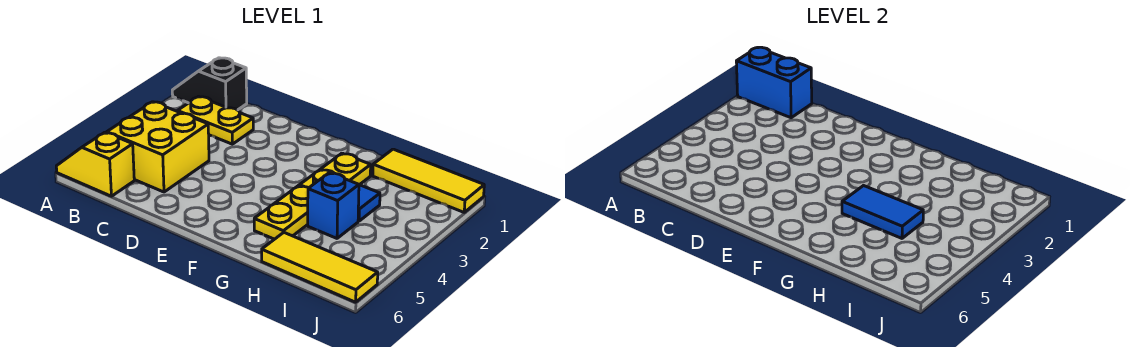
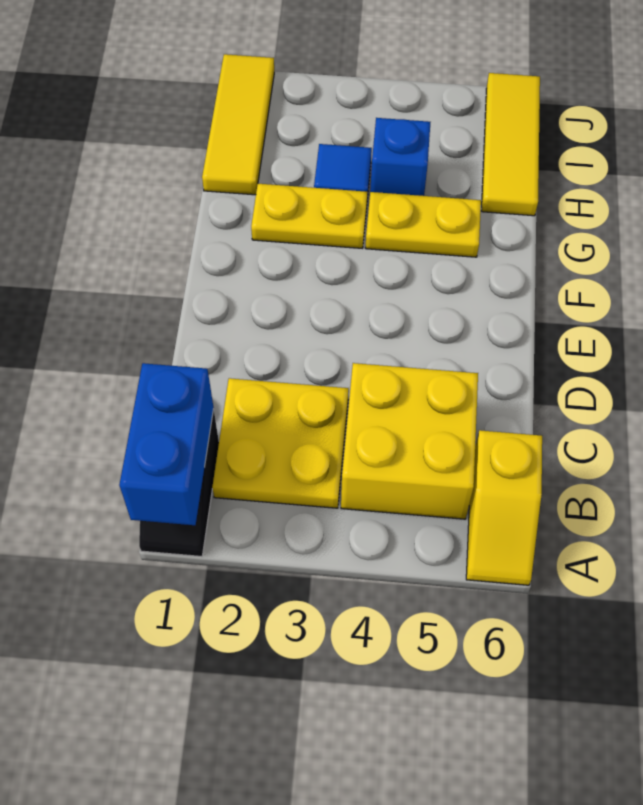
yellow plate B2:C2 level 1 -> yellow plate B2:C3 level 1
blue tile G4:H4 level 2 -> none

